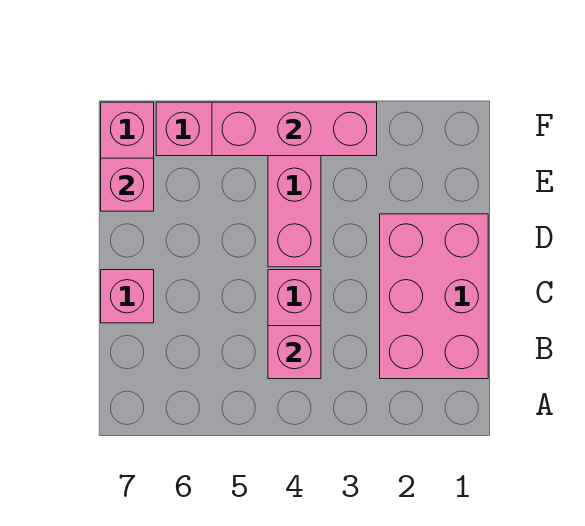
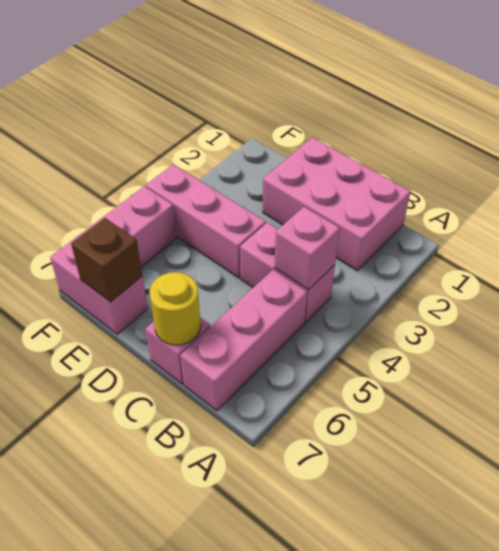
none -> yellow round brick C7 level 2
pink brick E7 level 2 -> brown brick E7 level 2
pink brick F3:F5 level 2 -> pink brick B5:B7 level 1

